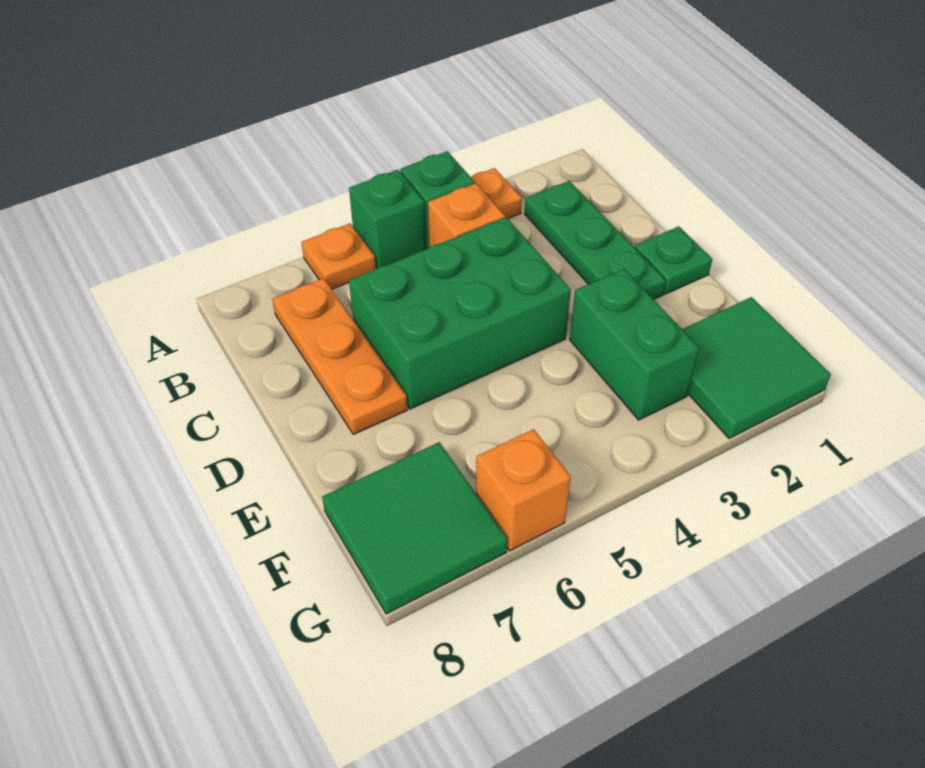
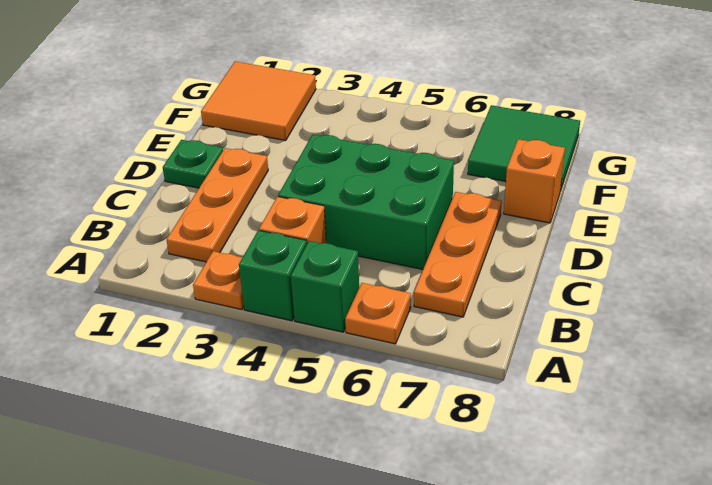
green plate B2:D2 level 1 -> orange plate B2:D2 level 1
green brick E3:F3 level 1 -> none
green tile F1:G2 level 1 -> orange tile F1:G2 level 1
orange brick G6 level 1 -> orange brick E8 level 1

